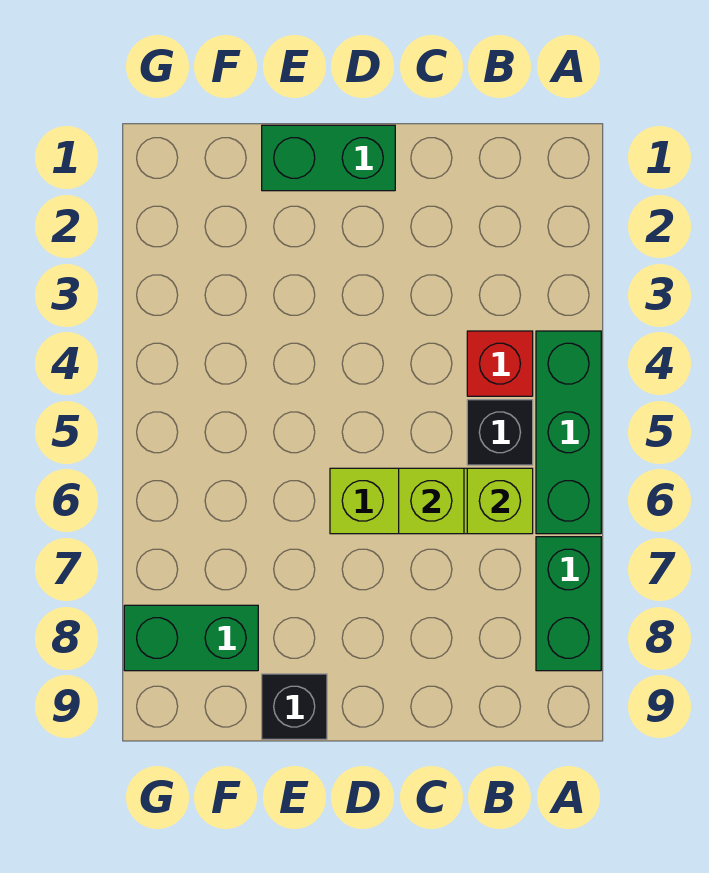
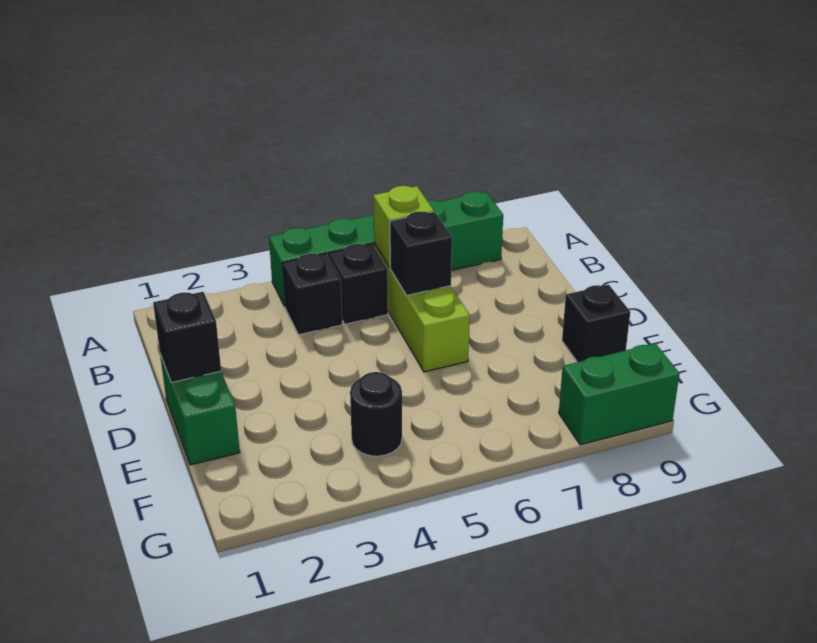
red brick B4 level 1 -> black brick B4 level 1
lime brick C6 level 2 -> black brick C6 level 2
none -> black brick D1 level 2
none -> black round brick F4 level 1
green brick F8:G8 level 1 -> green brick G8:G9 level 1

